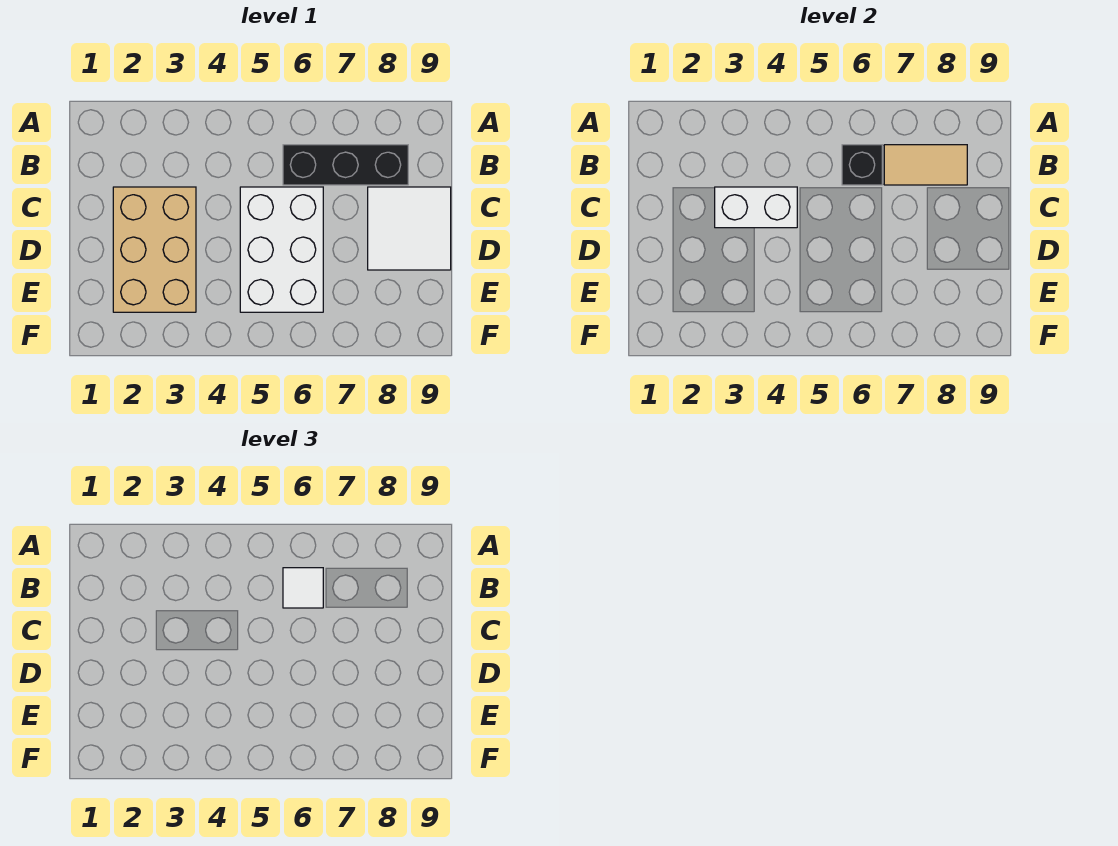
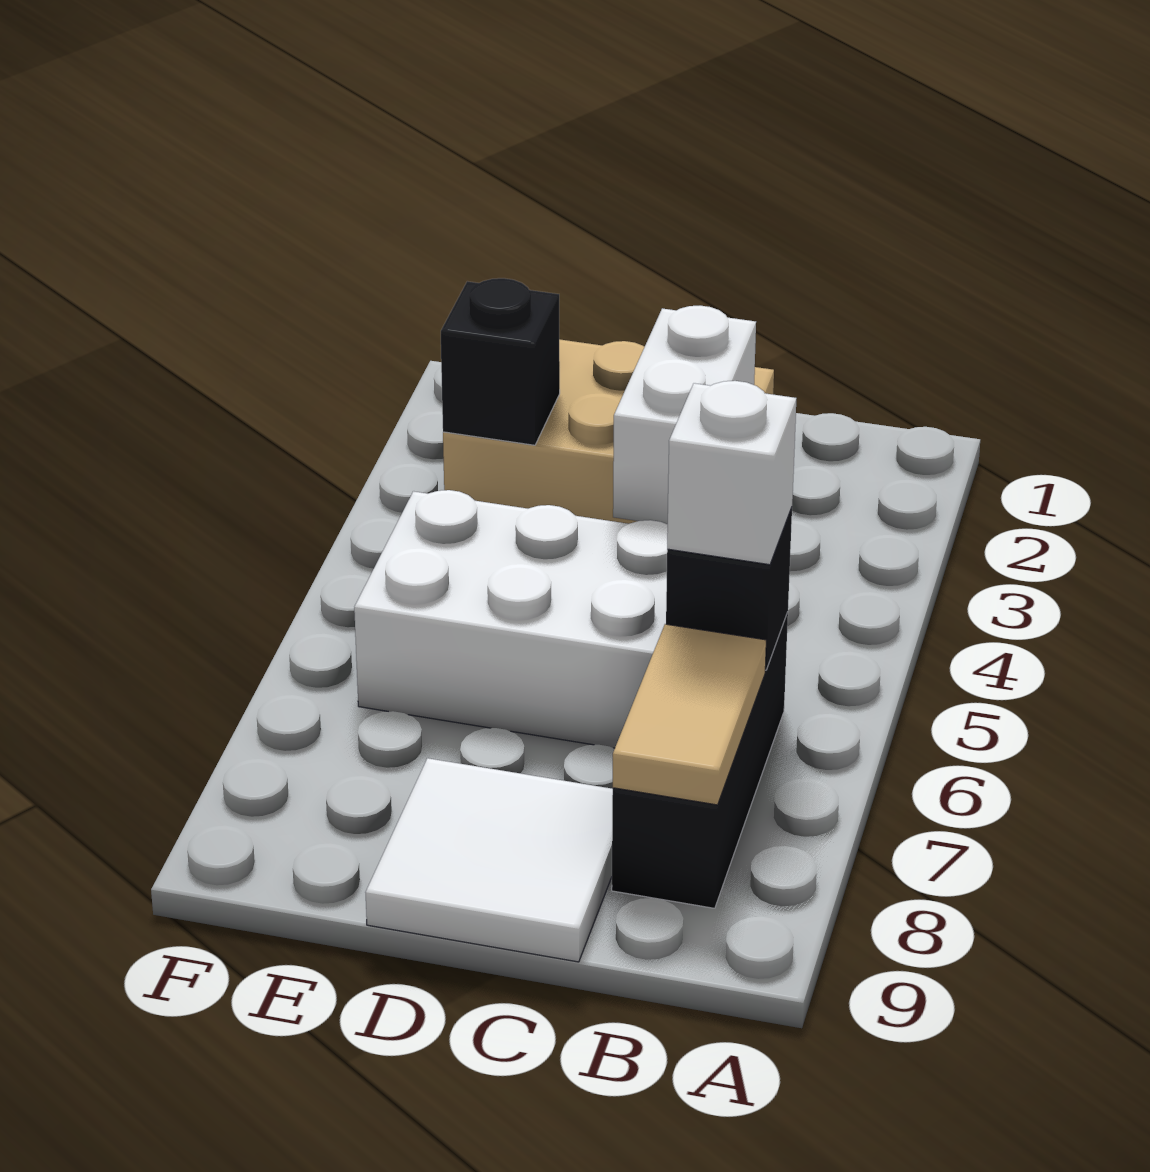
white tile B6 level 3 -> white brick B6 level 3
none -> black brick E3 level 2

